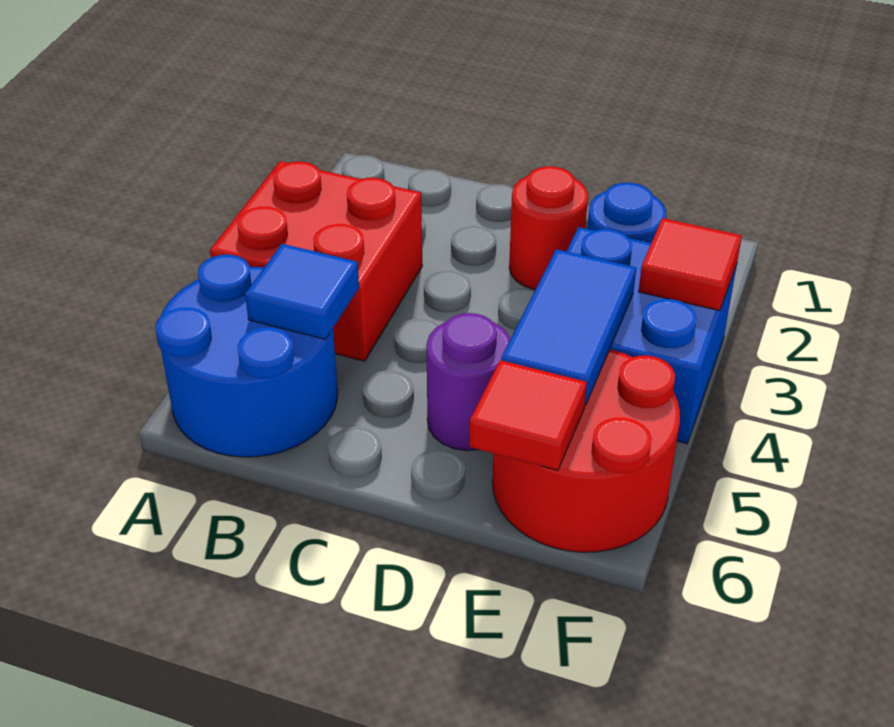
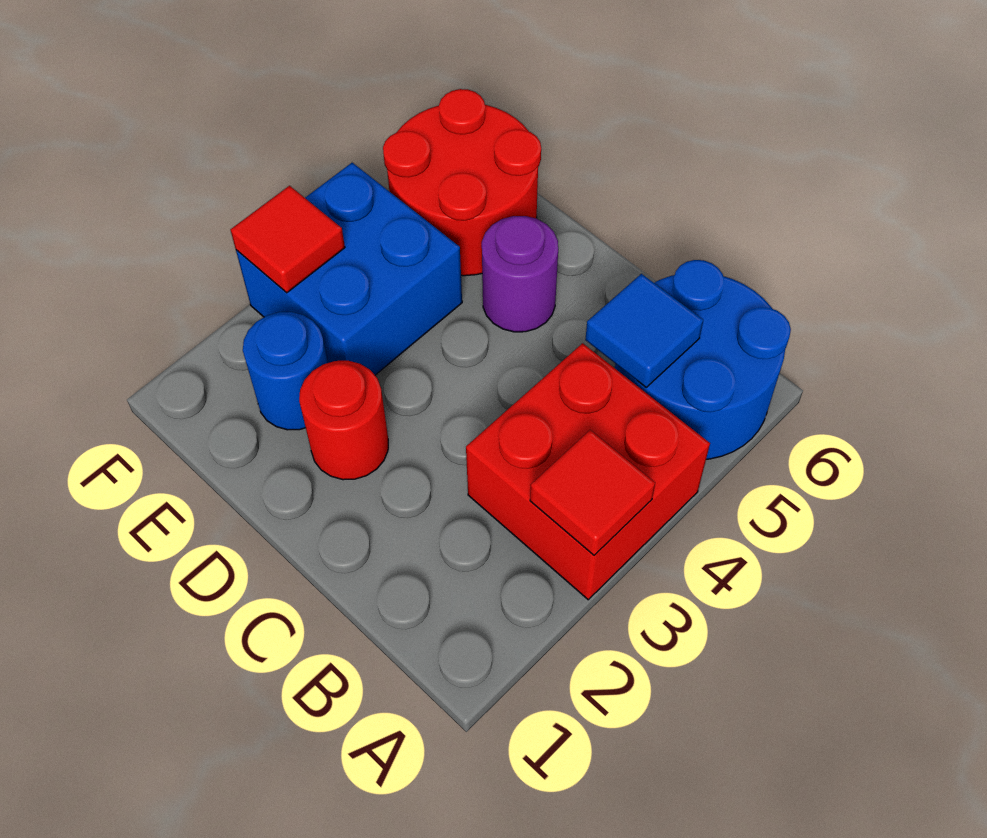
blue tile E4:E5 level 2 -> none
red tile E6 level 2 -> red tile A3 level 2

